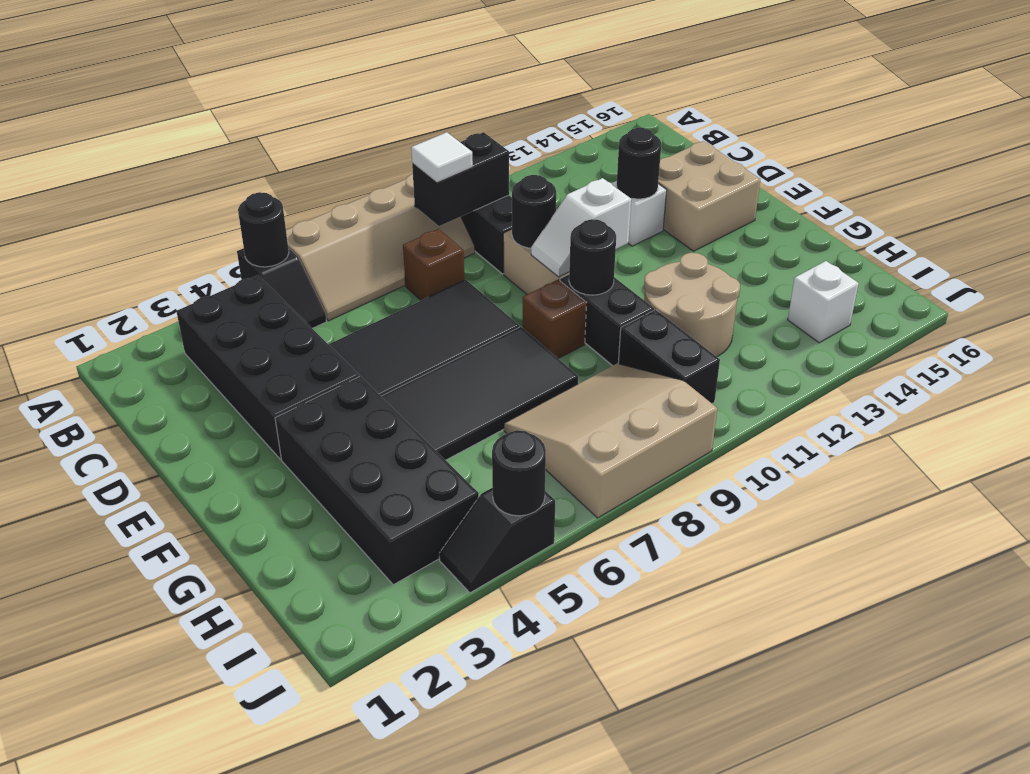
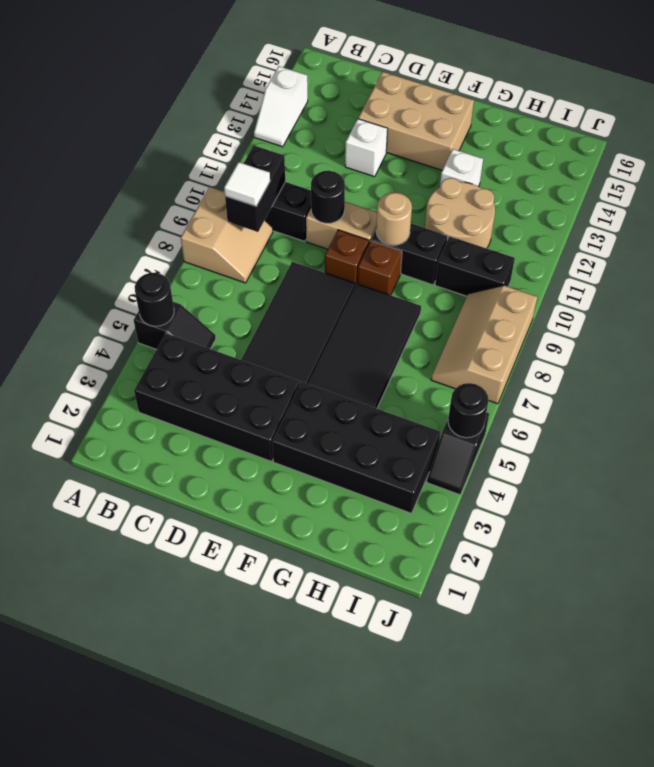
tan slope A6:B9 level 1 top A -> tan slope A8:B9 level 1 top A
brown brick C8 level 1 -> brown brick E9 level 1
black round brick D13 level 2 -> none
tan brick D14:E15 level 1 -> tan brick D14:F15 level 1
white slope E10:E11 level 2 top 11 -> white slope A13:A14 level 1 top 14
black round brick F10 level 2 -> tan round brick F10 level 2
tan slope H7:J9 level 1 top J -> tan slope I7:J9 level 1 top J
white brick I14 level 1 -> white brick G13 level 1

